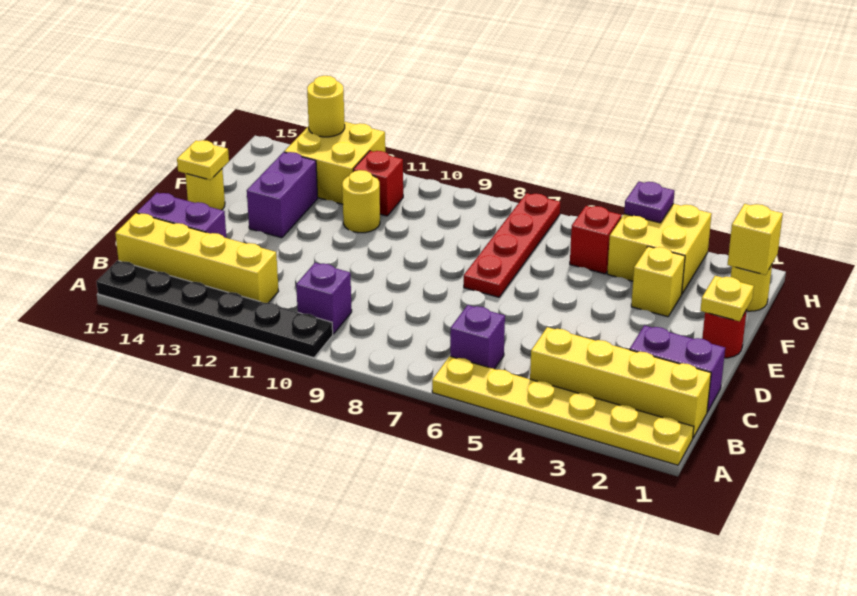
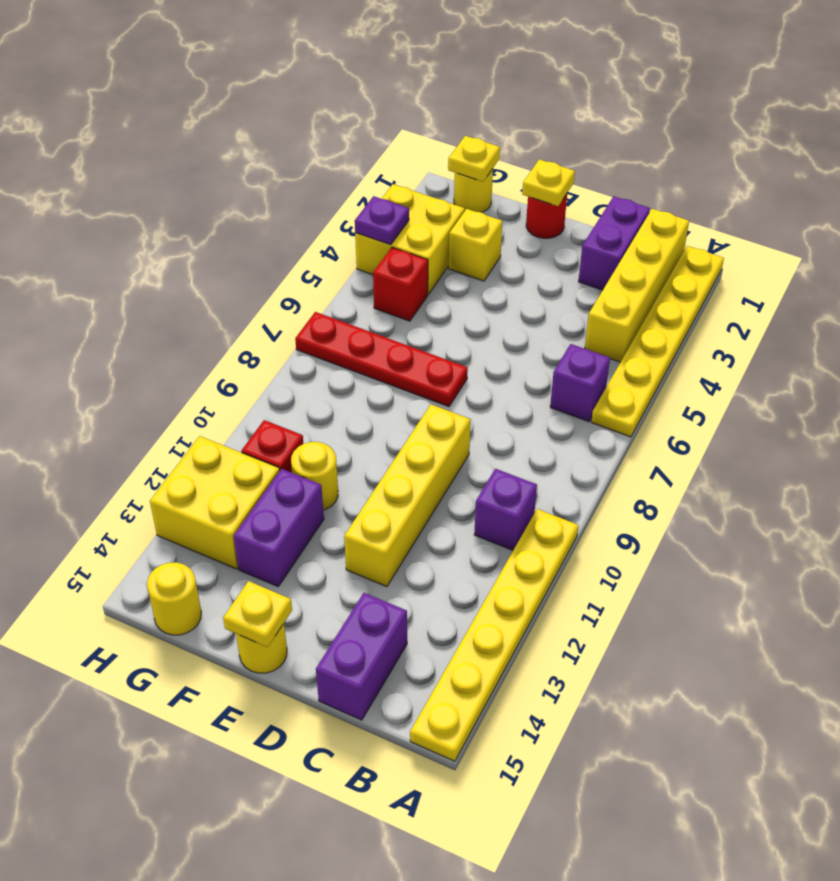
black plate A10:A15 level 1 -> yellow plate A10:A15 level 1
yellow brick B12:B15 level 1 -> yellow brick D9:D12 level 1
purple brick E13:F13 level 1 -> purple brick F12:F13 level 1
yellow brick G1 level 2 -> yellow plate G1 level 2
yellow round brick H13 level 2 -> yellow round brick G15 level 1

